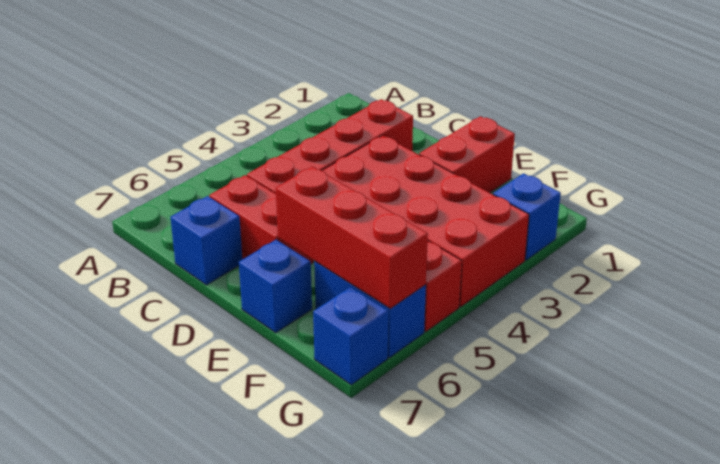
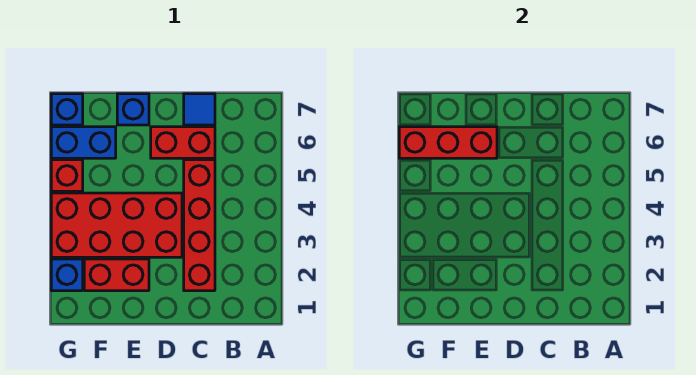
blue brick C7 level 1 -> blue tile C7 level 1
red brick E1:E2 level 1 -> red brick E2:F2 level 1

